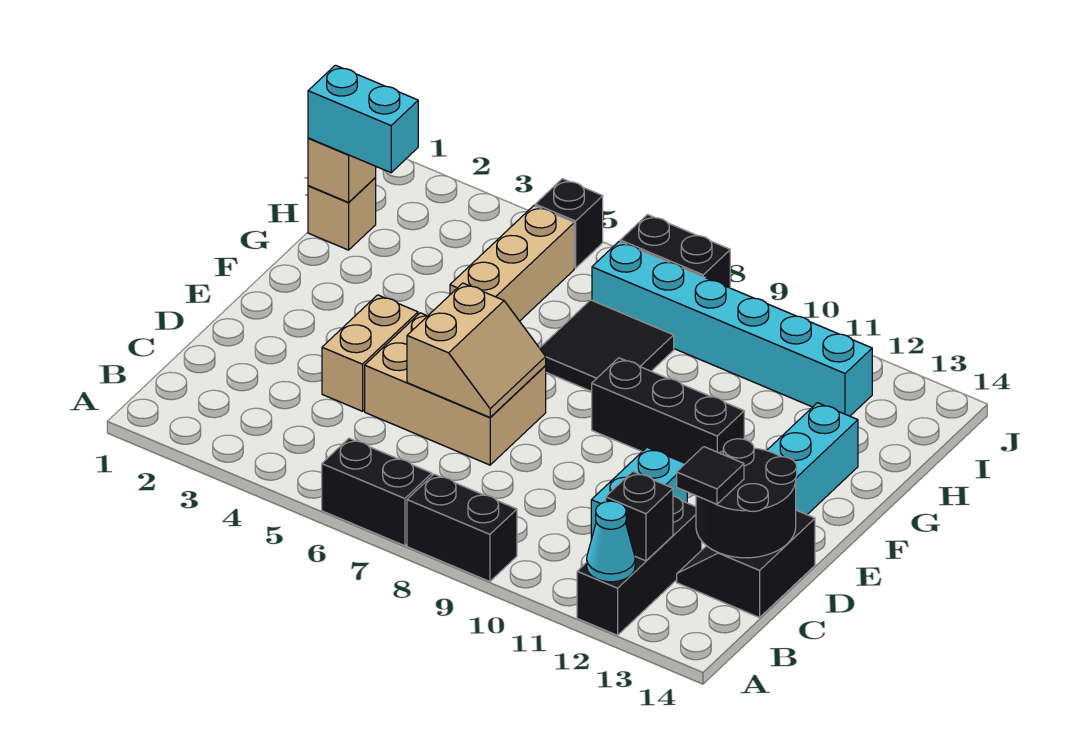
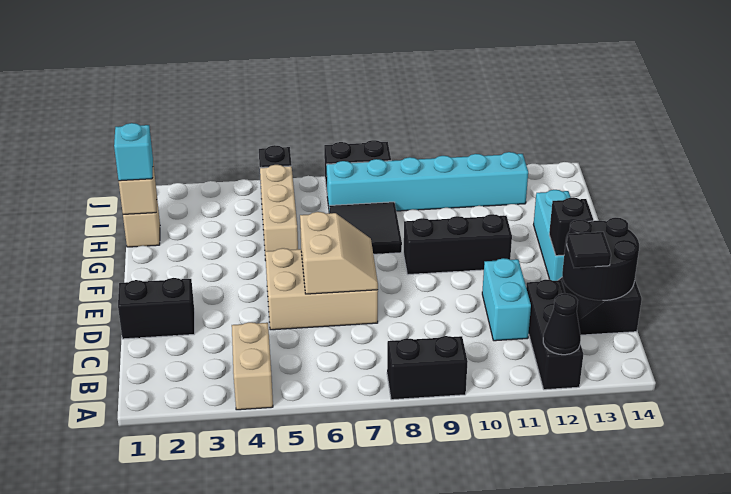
black brick A6:A7 level 1 -> black brick D1:D2 level 1
cyan cone A12 level 2 -> black cone A12 level 2
black brick B12 level 2 -> black brick E13 level 2
tan brick D4:E4 level 1 -> tan brick A4:B4 level 1
cyan brick H1:H2 level 3 -> cyan brick H1 level 3

